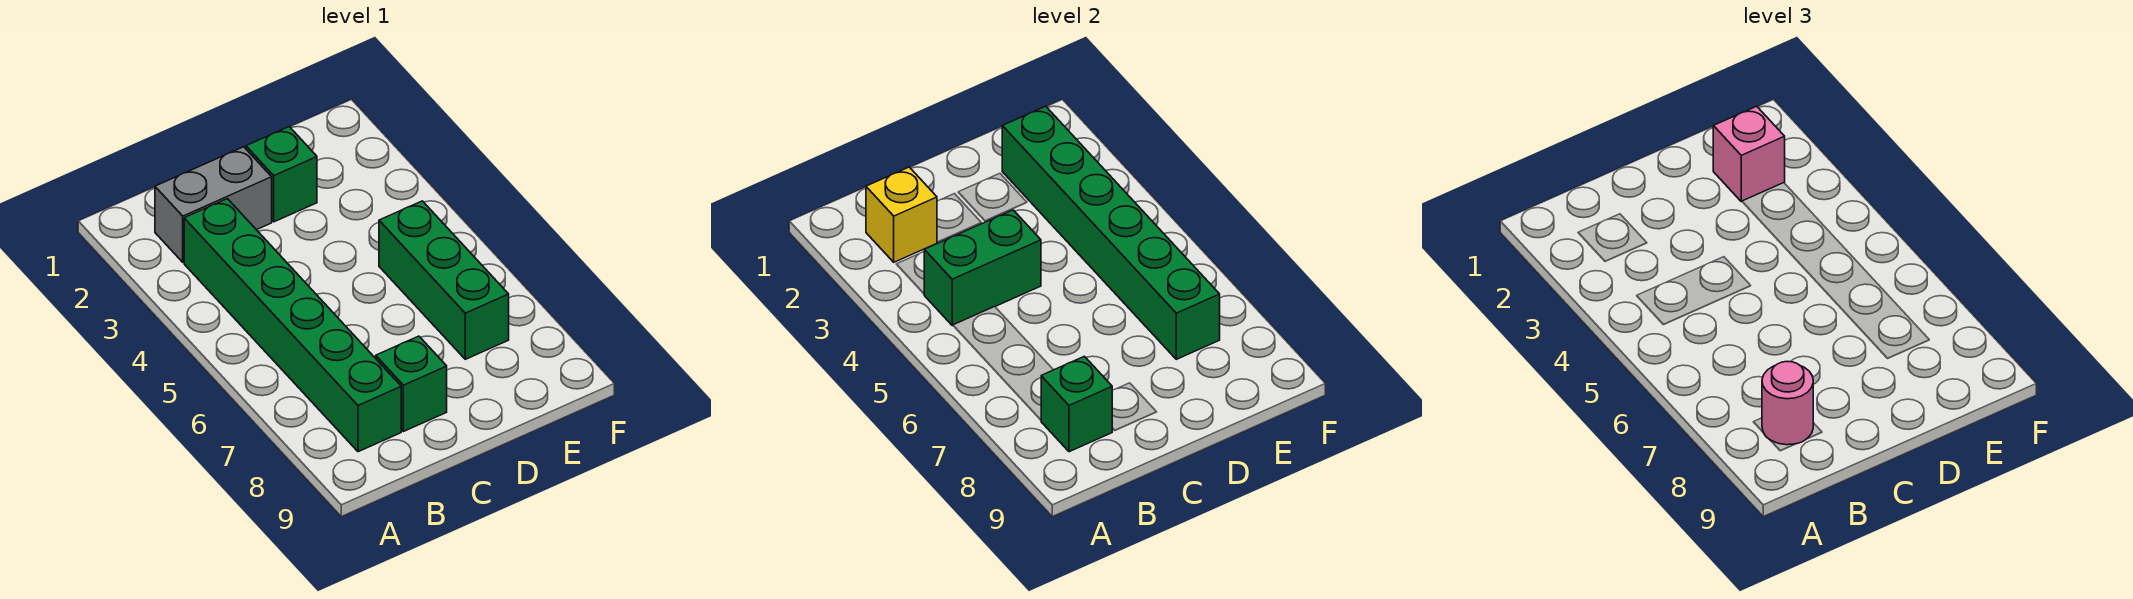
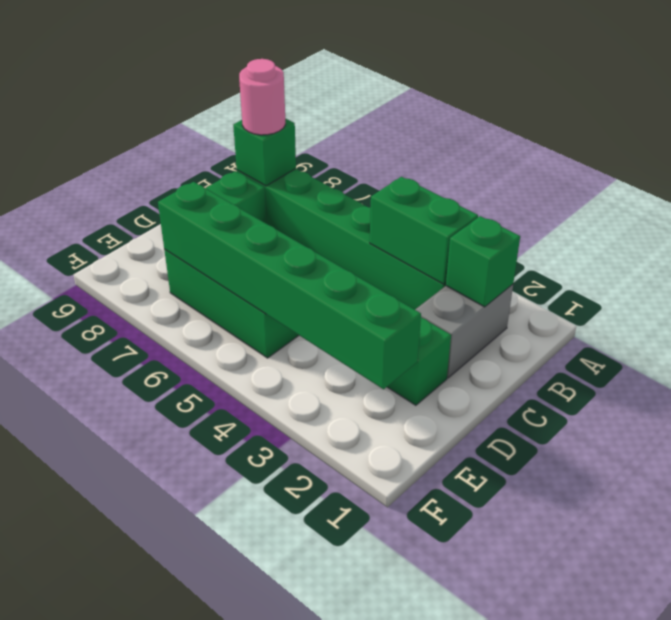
yellow brick B2 level 2 -> green brick B2 level 2
green brick B4:C4 level 2 -> green brick B3:B4 level 2
pink brick E2 level 3 -> none

